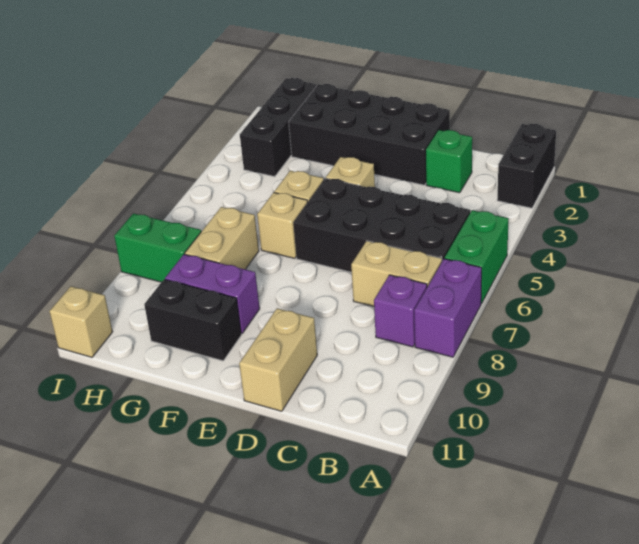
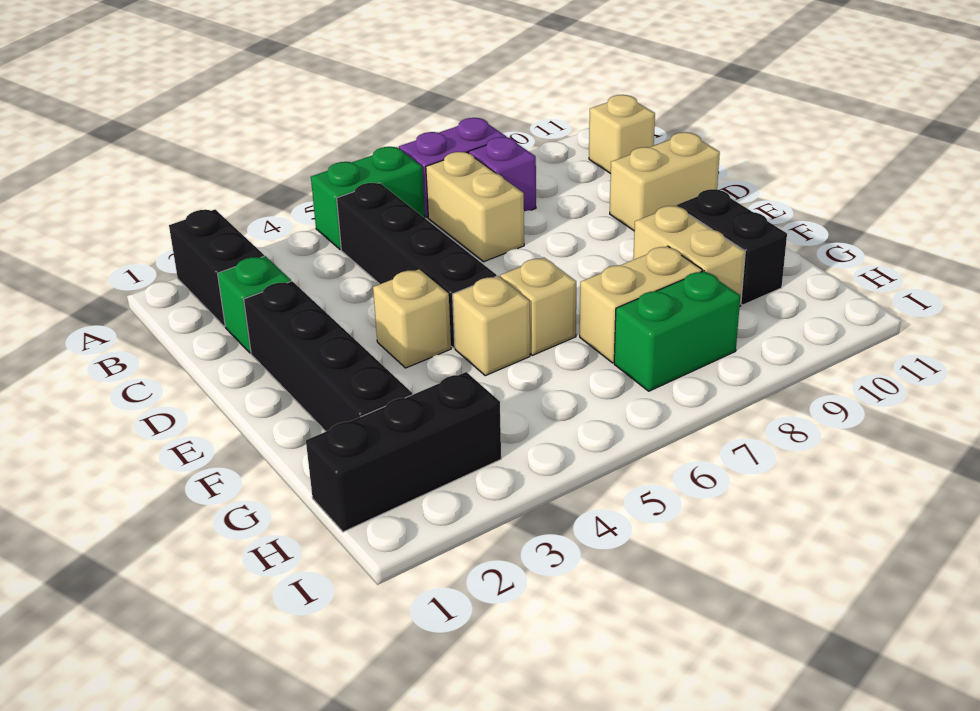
black brick A1:A2 level 1 -> black brick A2:B2 level 1
black brick B5:E6 level 1 -> black brick B5:E5 level 1
black brick D1:G2 level 1 -> black brick D2:G2 level 1
purple brick F9:G9 level 1 -> tan brick F9:G9 level 1
green brick H8:I8 level 1 -> green brick H7:H8 level 1
tan brick I11 level 1 -> tan brick B11 level 1

